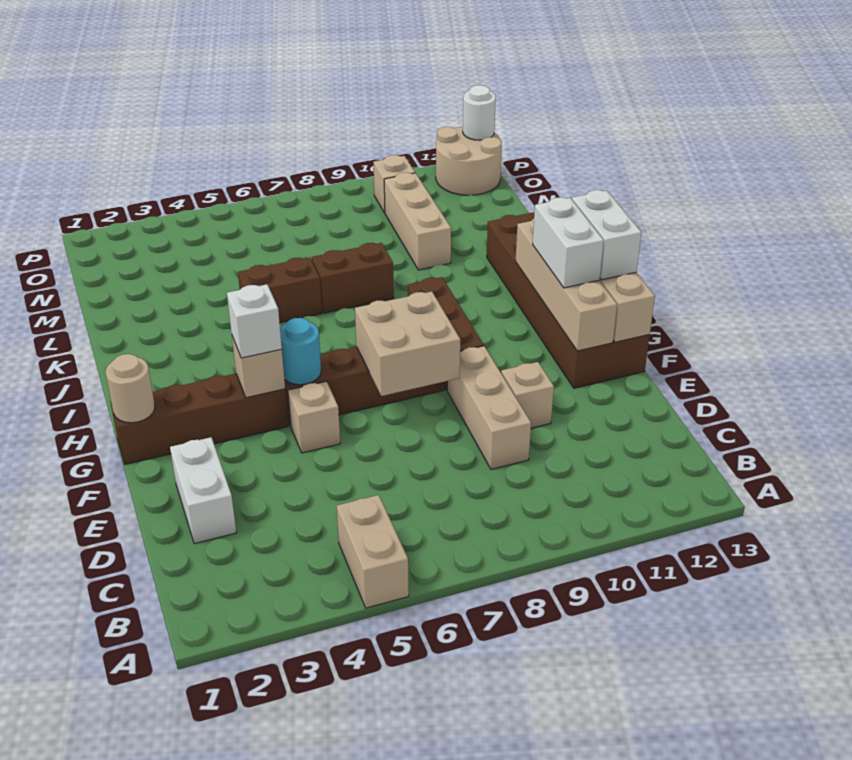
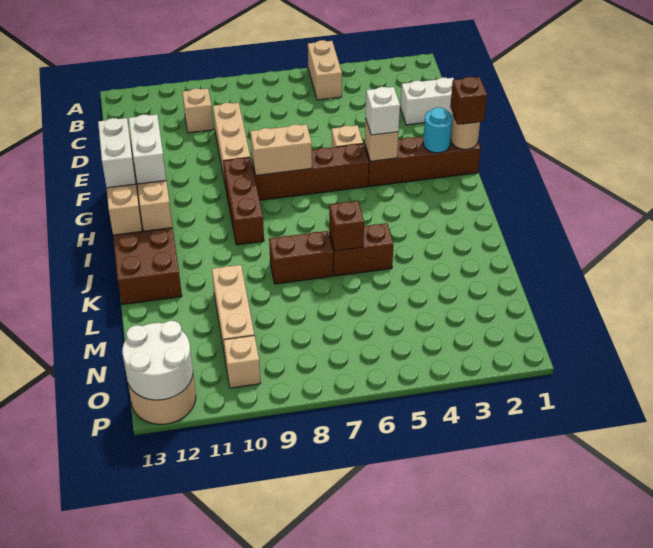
white brick D2:E2 level 1 -> white brick D1:D2 level 1
tan brick E10 level 1 -> tan brick C10 level 1
tan brick F7:G8 level 2 -> tan brick G7:G8 level 2
none -> brown brick G1 level 3
cyan round brick G5 level 2 -> cyan round brick G2 level 2
none -> brown brick K6 level 2
white round brick P13 level 2 -> white round brick O12:P13 level 2

